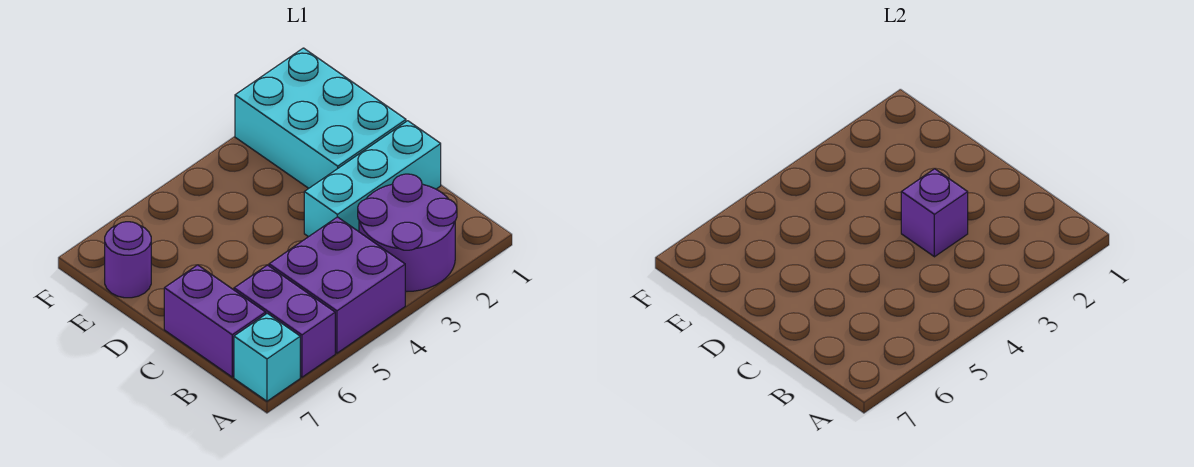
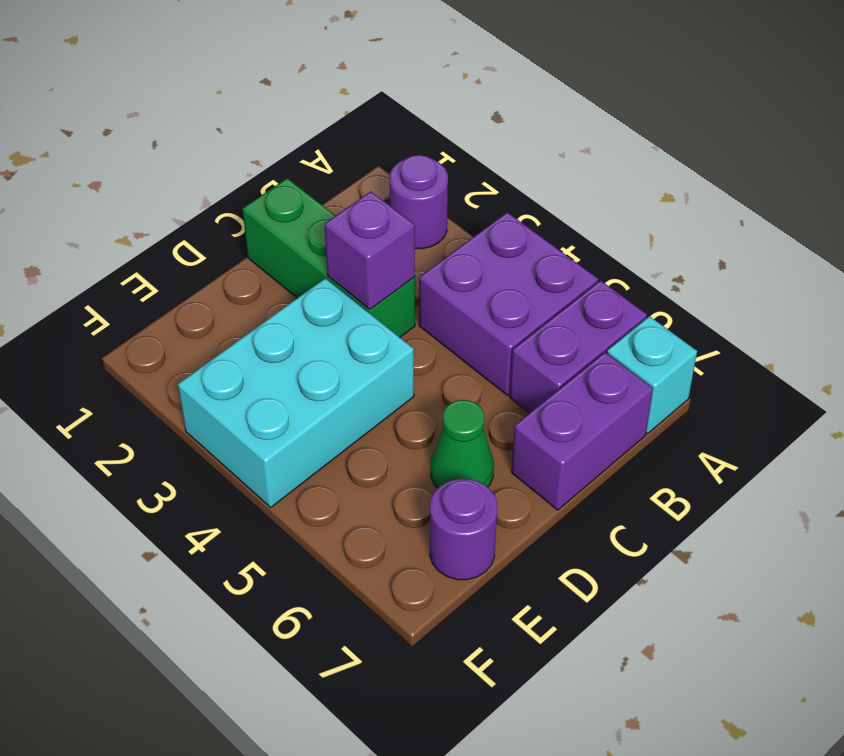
purple round brick A2:B3 level 1 -> purple round brick A2 level 1
cyan brick C1:C3 level 1 -> green brick C1:C3 level 1
cyan brick D1:F2 level 1 -> cyan brick D3:F4 level 1
none -> green cone D6 level 1

